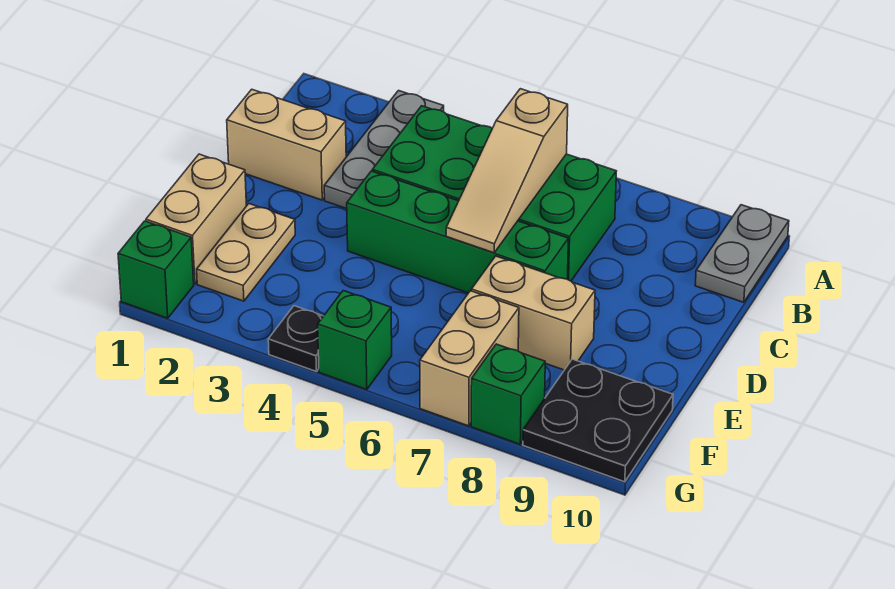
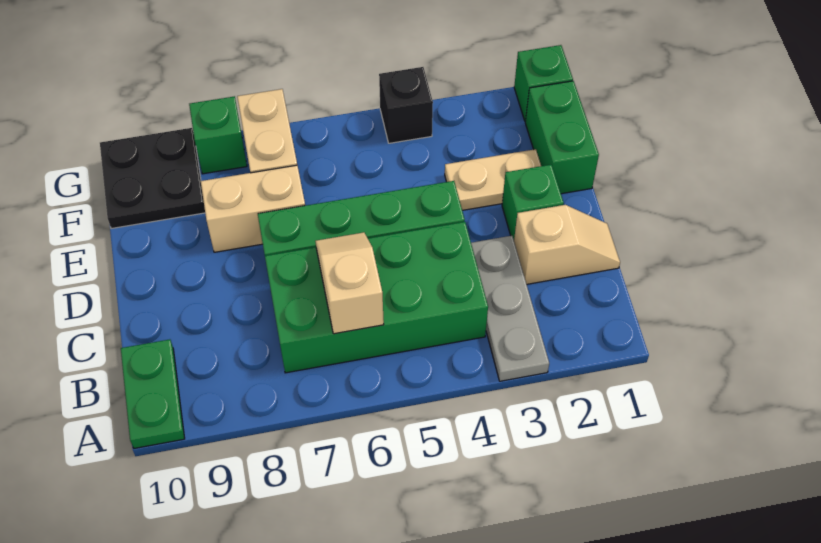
grey plate A10:B10 level 1 -> green plate A10:B10 level 1
tan slope B6:D6 level 2 top B -> tan slope B6:C6 level 2 top B
tan brick C1:C2 level 1 -> tan slope C1:C2 level 1 top 2
tan brick E1:F1 level 1 -> green brick E1:F1 level 1
tan plate E2:F2 level 1 -> tan plate E2:E3 level 1
black plate G4 level 1 -> black brick G4 level 1
green brick G5 level 1 -> green brick D2 level 1

